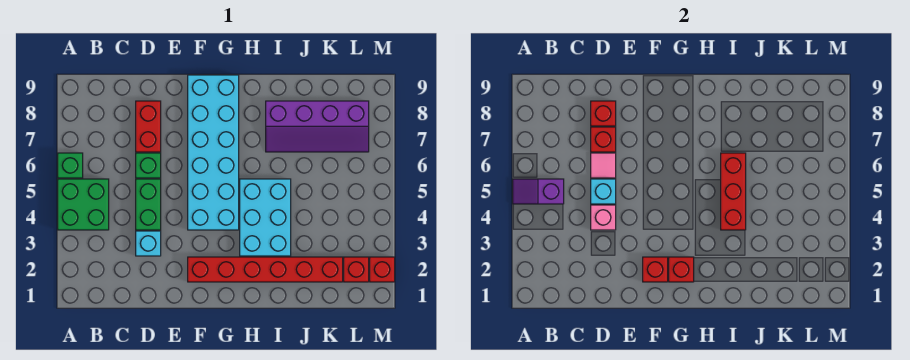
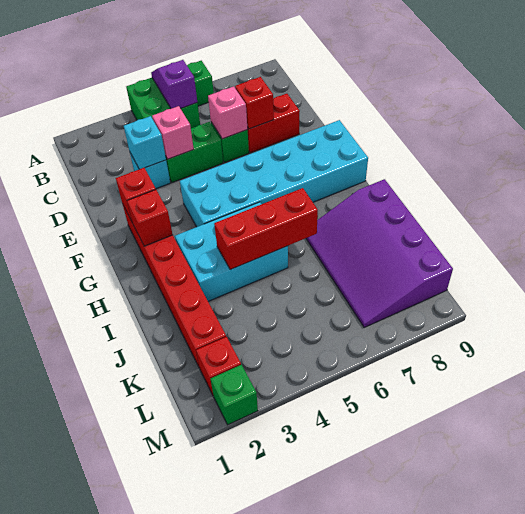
cyan brick D5 level 2 -> cyan brick D3 level 2
pink tile D6 level 2 -> pink brick D6 level 2
red brick D8 level 2 -> none
purple slope I7:L8 level 1 top 8 -> purple slope I7:L9 level 1 top 9
red brick M2 level 1 -> green brick M2 level 1

